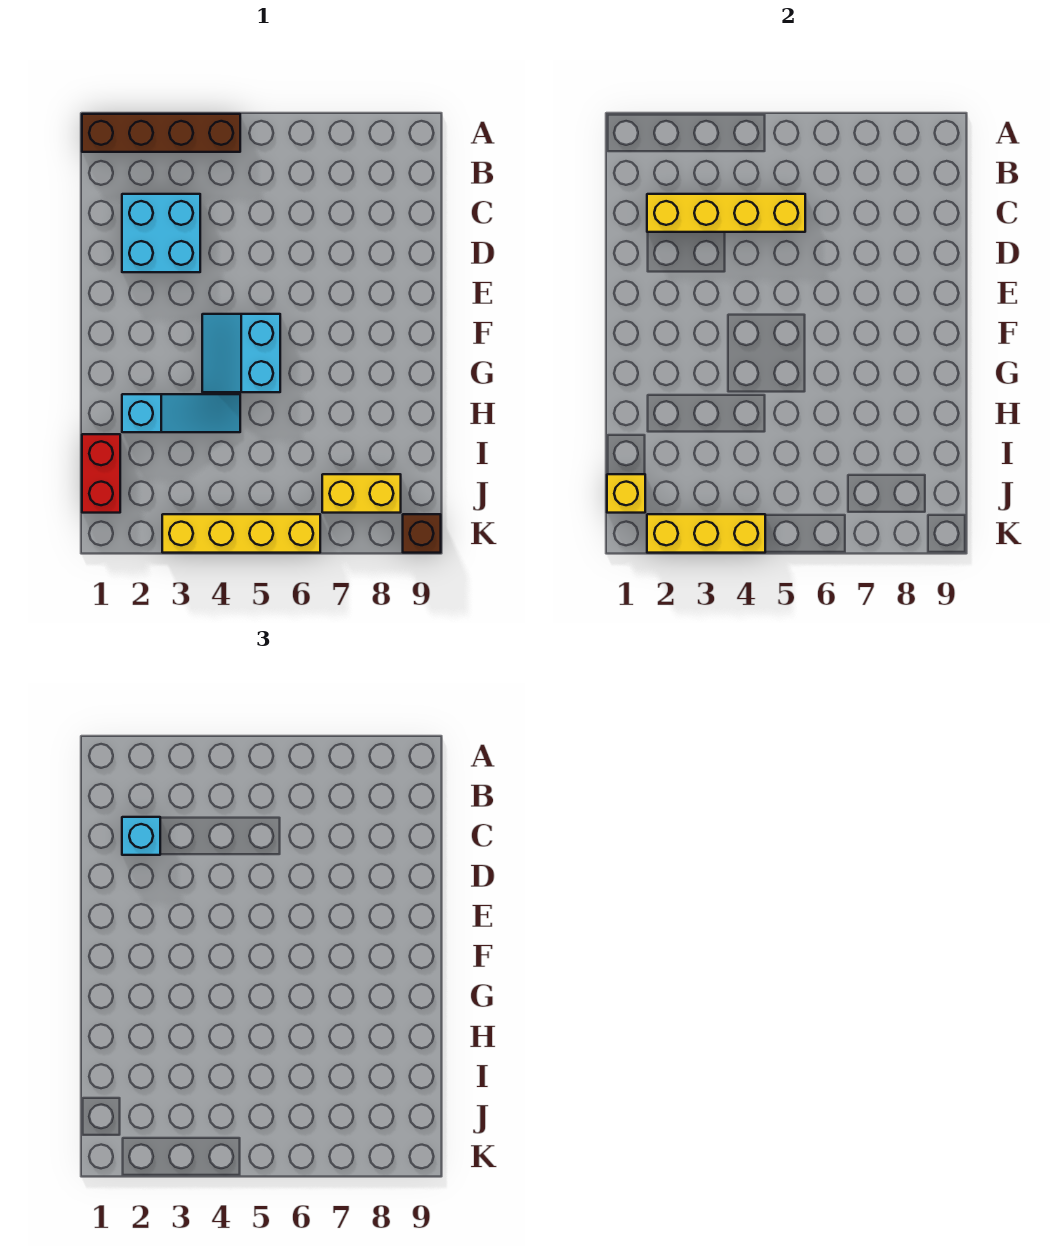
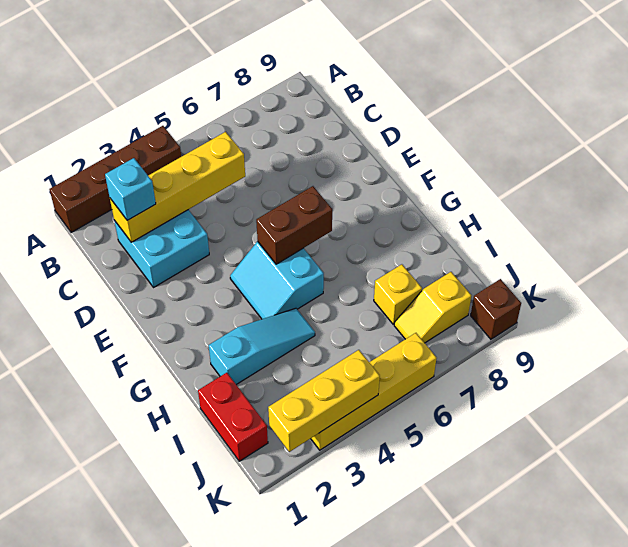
none -> brown brick F5:F6 level 2
yellow brick J1 level 2 -> yellow brick I7 level 1
yellow brick J7:J8 level 1 -> yellow slope J7:J8 level 1 top 8

